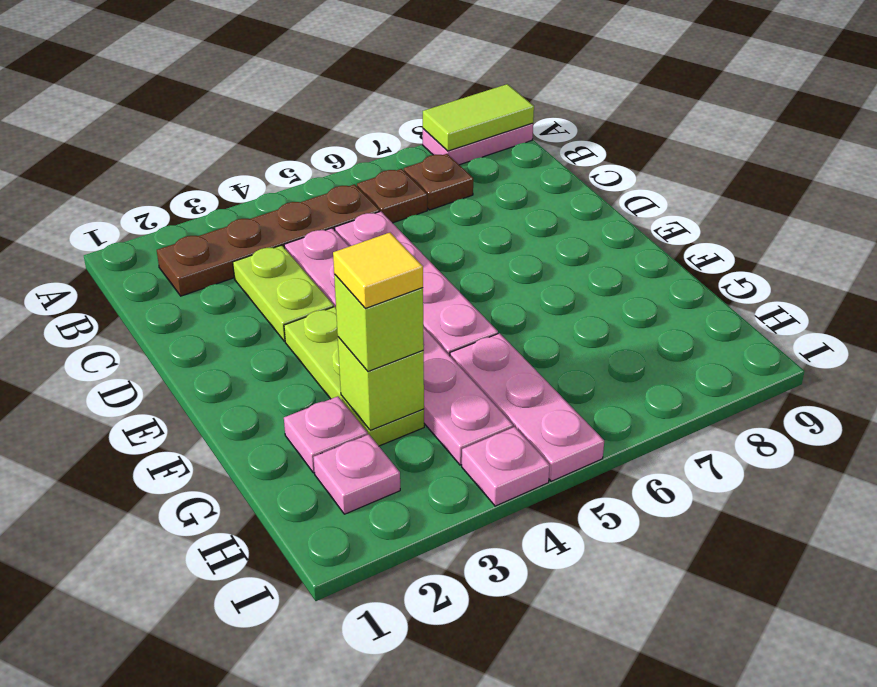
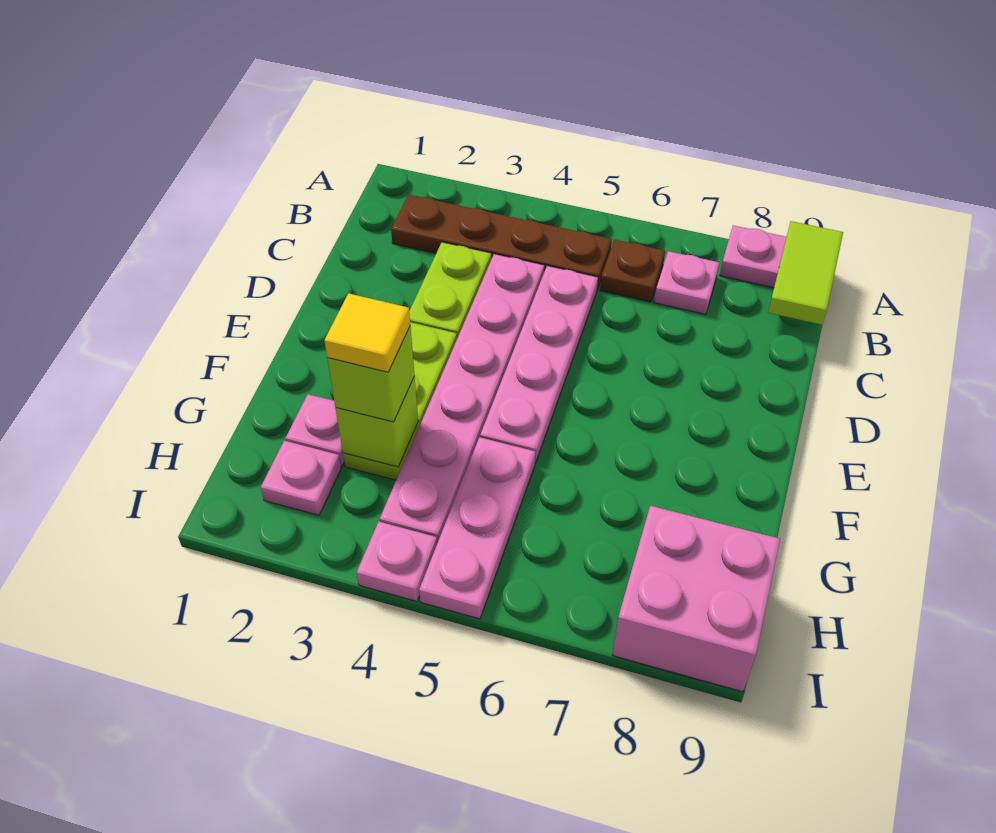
lime tile A8:A9 level 2 -> lime tile A9:B9 level 2
brown plate B7 level 1 -> pink plate B7 level 1
none -> pink brick H8:I9 level 1

